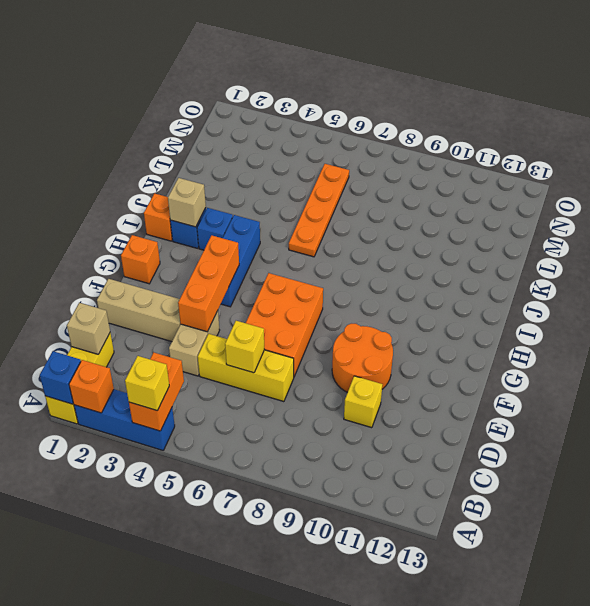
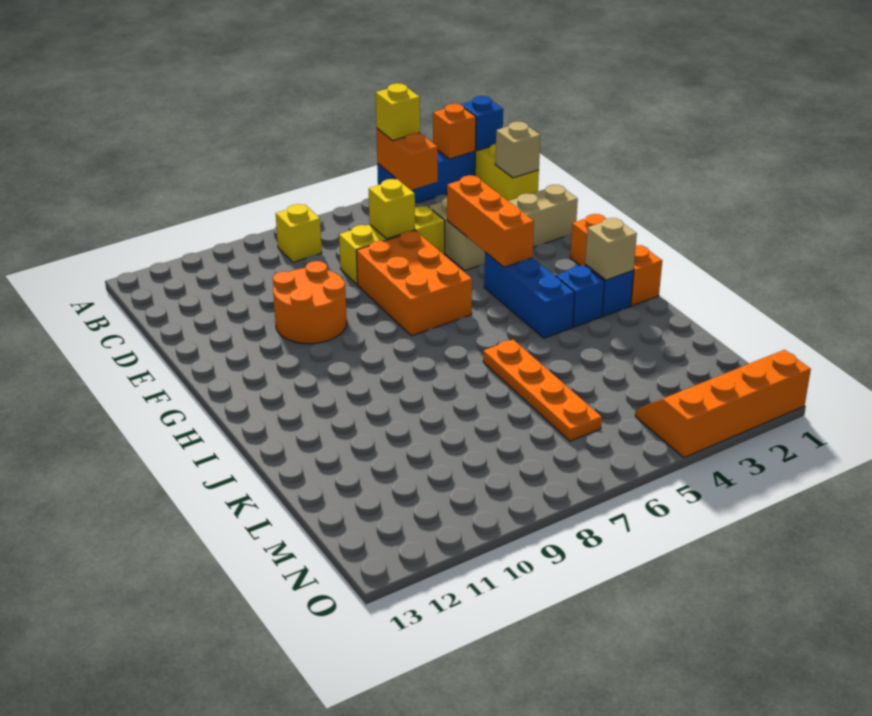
yellow brick D10 level 1 -> yellow brick B8 level 1
none -> orange slope N1:O4 level 1 top O

